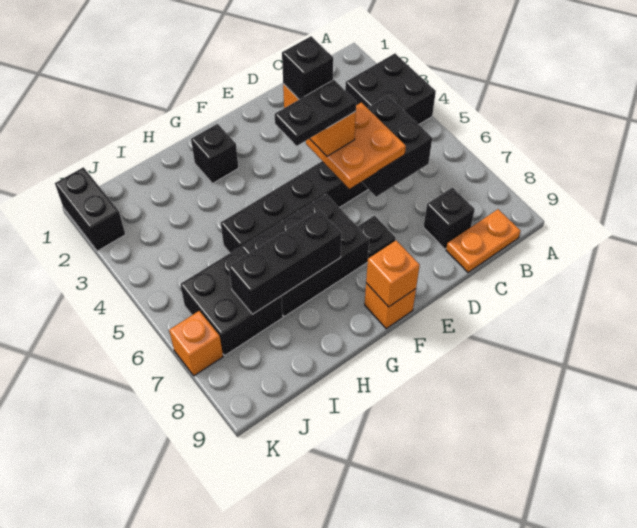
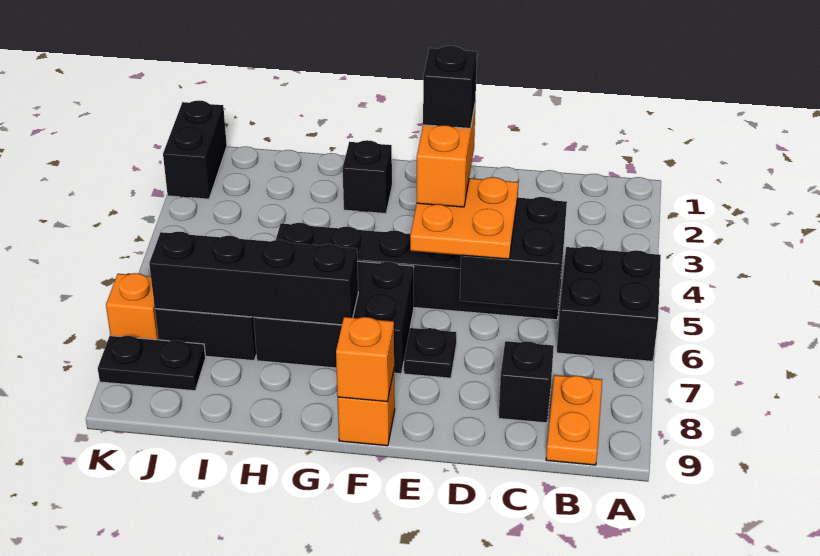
black brick A3:B4 level 1 -> black brick A5:B6 level 1
orange plate B9:C9 level 1 -> orange plate B8:B9 level 1
black plate E5:F5 level 5 -> black plate J8:K8 level 1
black brick G7:I7 level 2 -> black brick G7:J7 level 2

